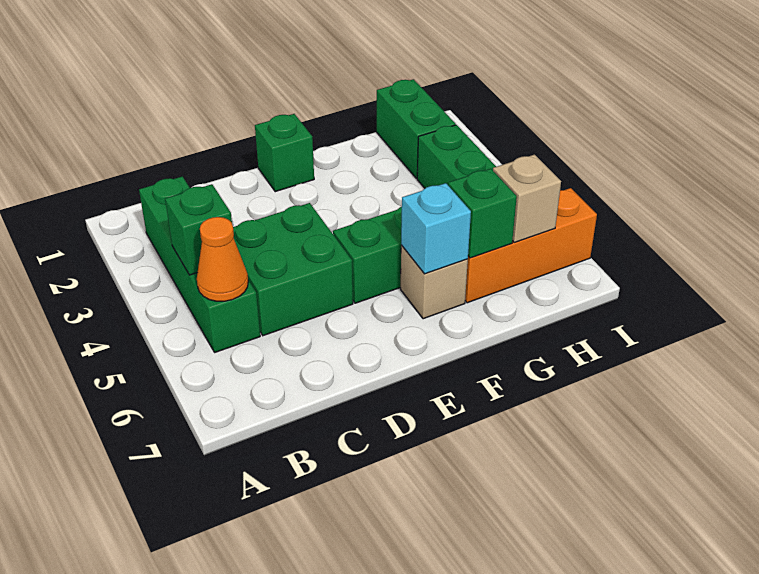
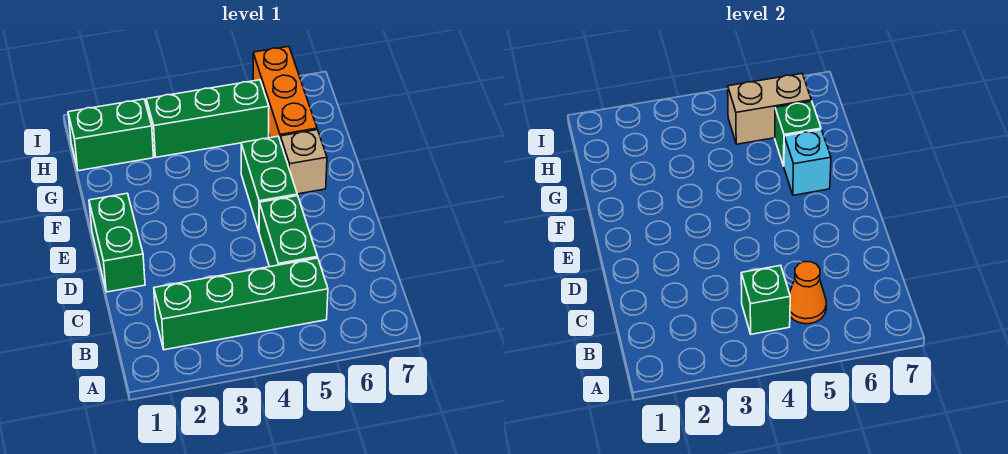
green brick C4:D5 level 1 -> green brick C5:D5 level 1
green brick E1 level 1 -> green brick D1:E1 level 1
tan brick H6 level 2 -> tan brick H5:H6 level 2

